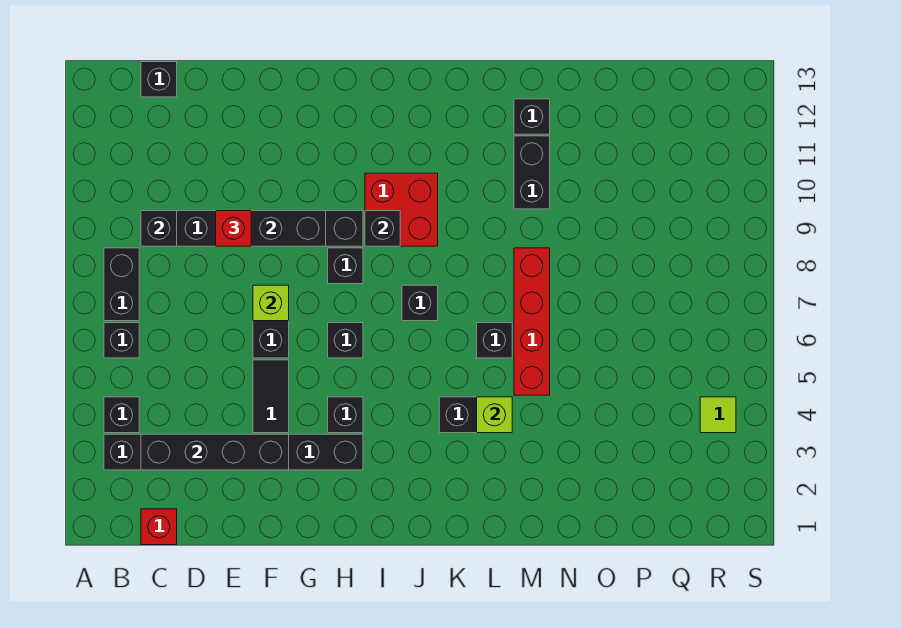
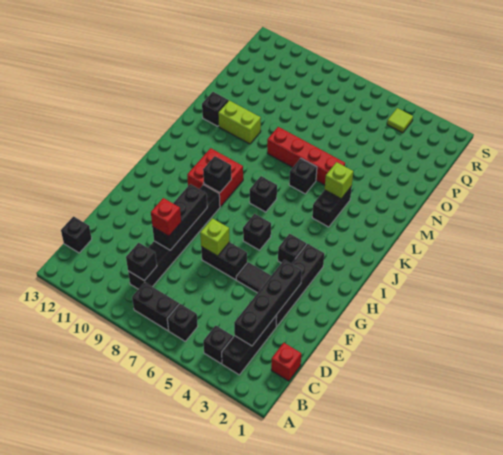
black brick H8 level 1 -> none
black brick M10:M11 level 1 -> lime brick M10:M11 level 1

